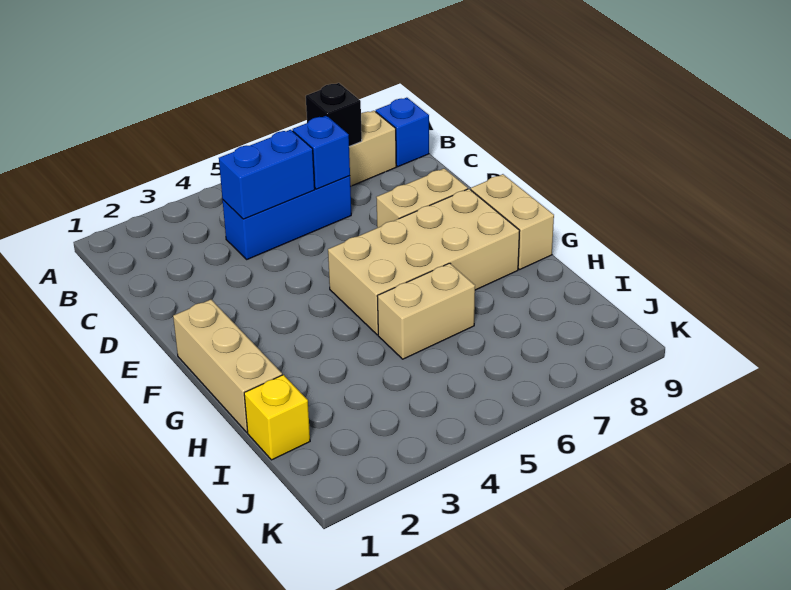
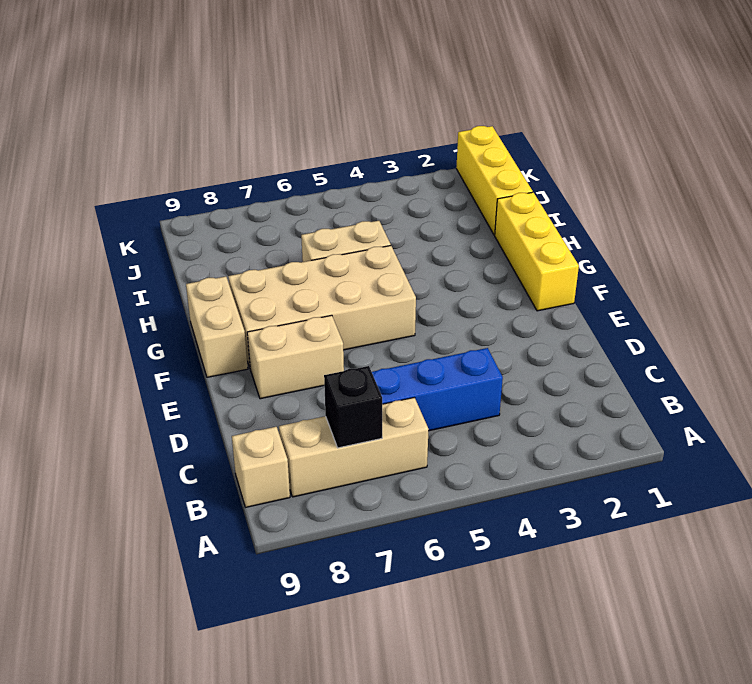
blue brick B9 level 1 -> tan brick B9 level 1
blue brick C4:C5 level 2 -> none
blue brick C6 level 2 -> none
tan brick F1:H1 level 1 -> yellow brick F1:H1 level 1
yellow brick I1 level 1 -> yellow brick I1:K1 level 1

